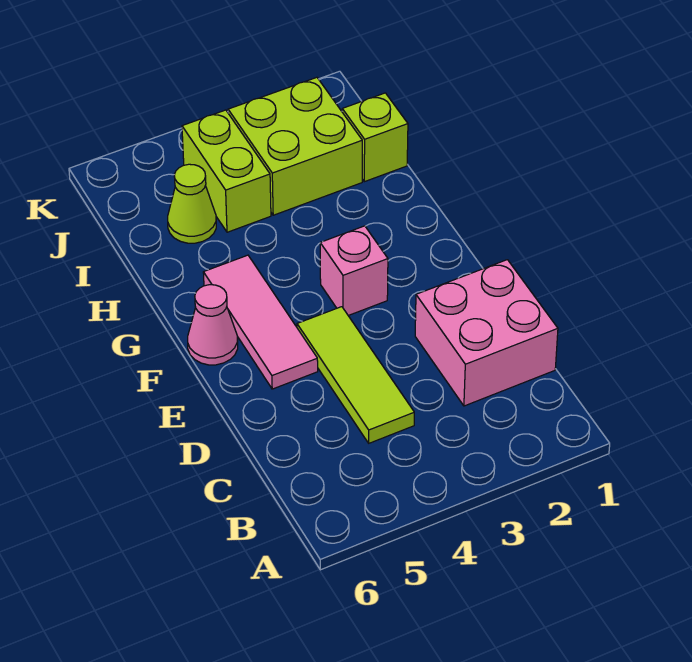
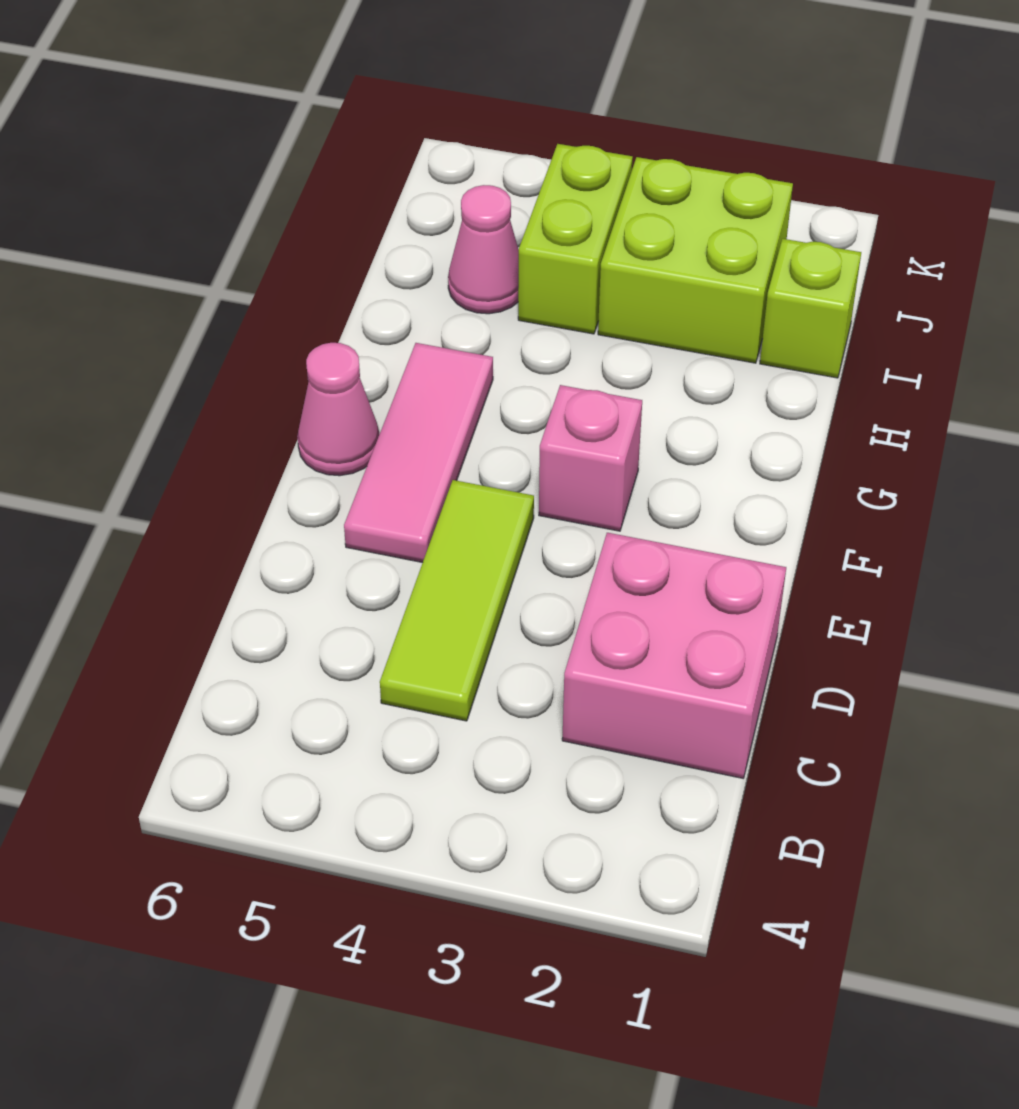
lime cone I5 level 1 -> pink cone I5 level 1

